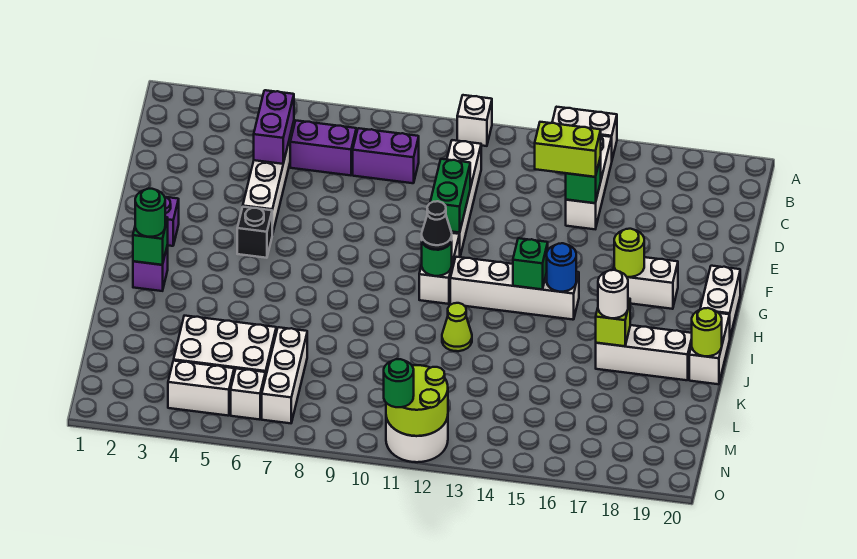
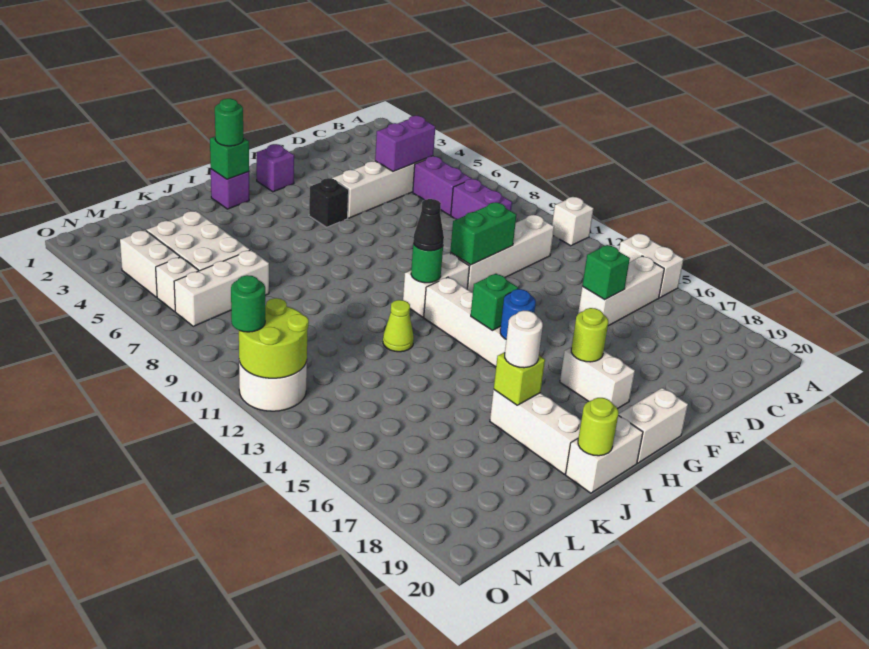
lime brick D14:D15 level 3 -> none

